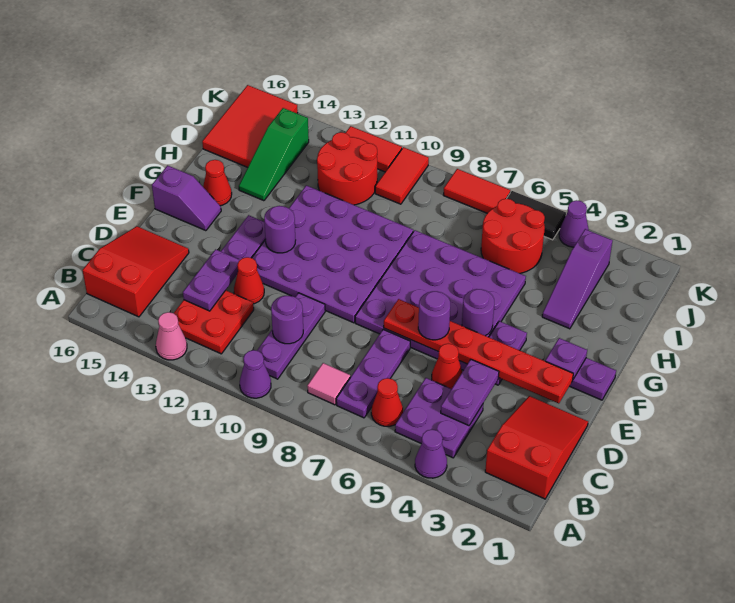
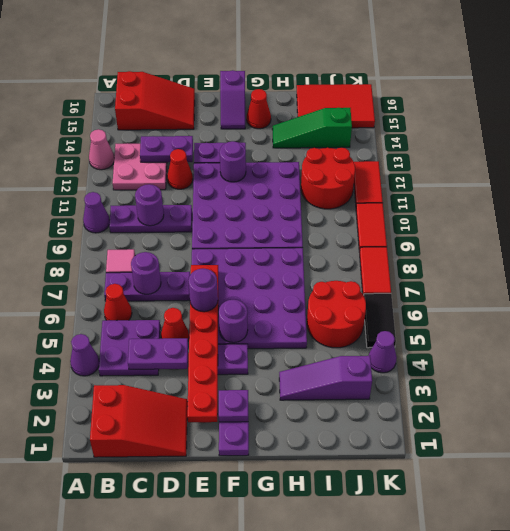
red plate B12:C13 level 1 -> pink plate B12:C13 level 1
none -> purple round brick C7 level 2
red tile J10:K10 level 1 -> red tile K9:K10 level 1

